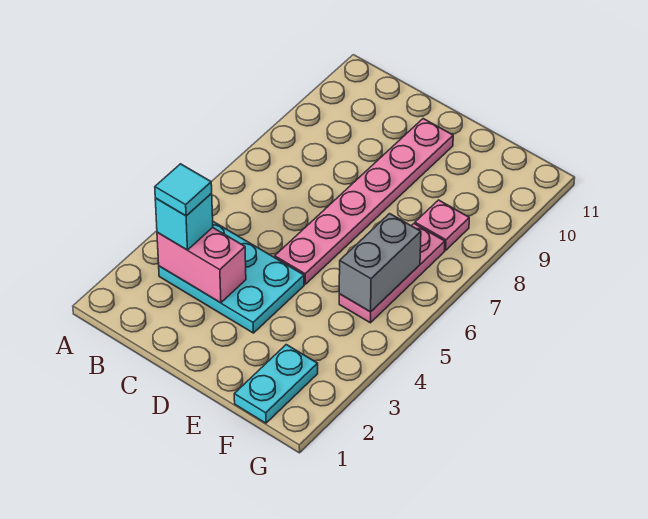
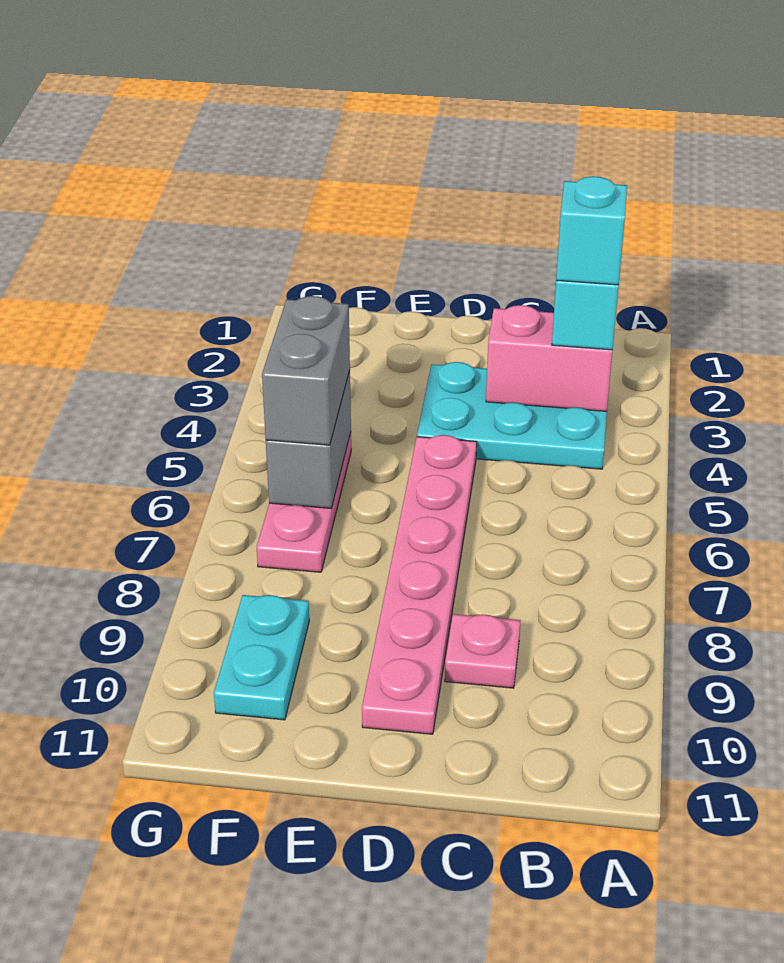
cyan tile B3 level 4 -> cyan brick B3 level 4
cyan plate F1:F2 level 1 -> cyan plate F9:F10 level 1
none -> grey brick F5:F6 level 3
pink plate F8 level 1 -> pink plate C9 level 1

